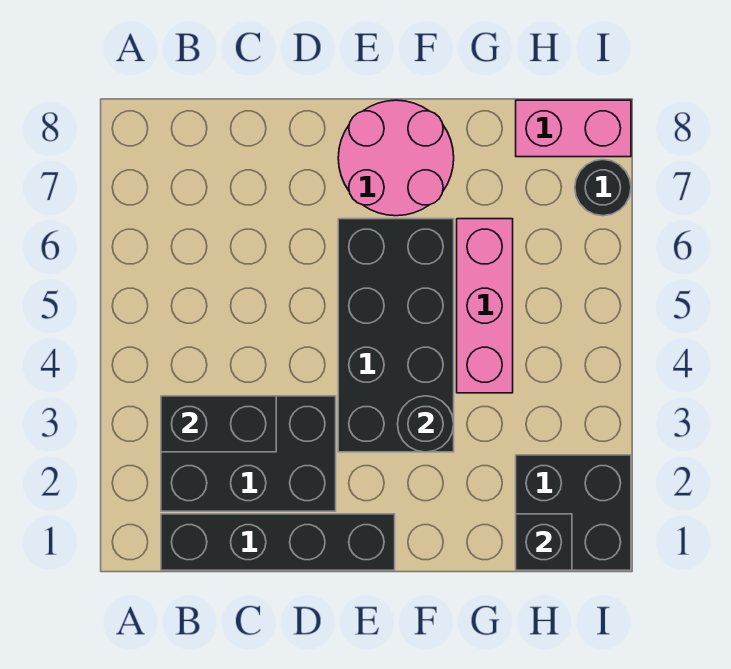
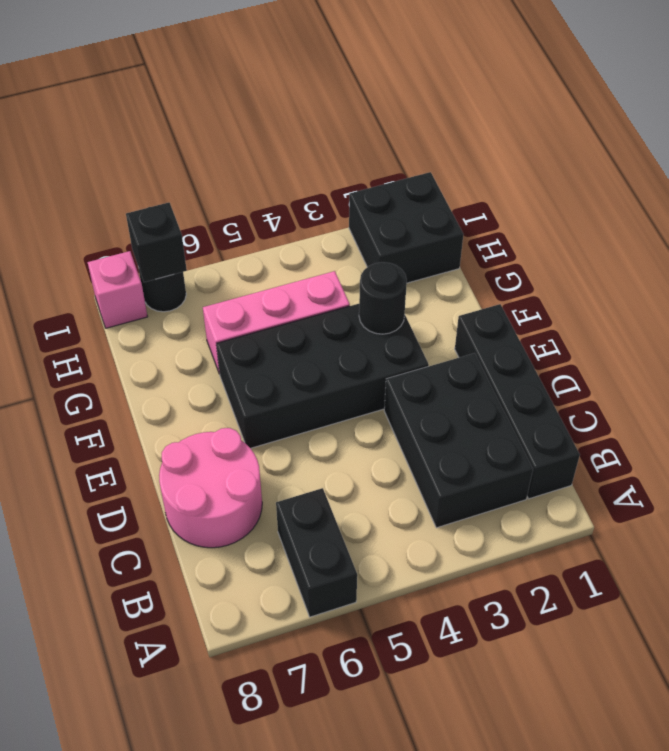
black brick B3:C3 level 2 -> black brick A6:B6 level 1
pink round brick E7:F8 level 1 -> pink round brick C7:D8 level 1
black brick H1 level 2 -> black brick I7 level 2
pink brick H8:I8 level 1 -> pink brick I8 level 1

